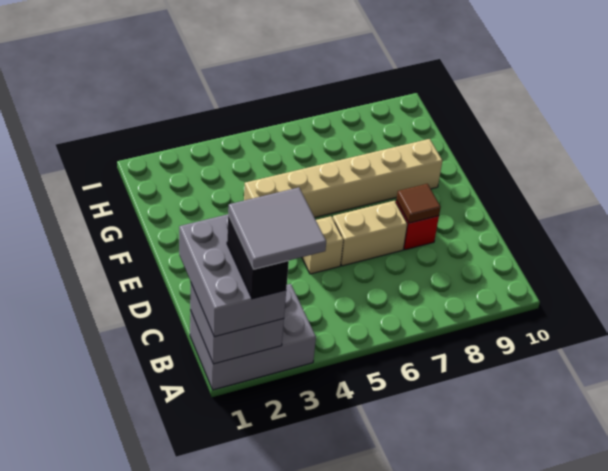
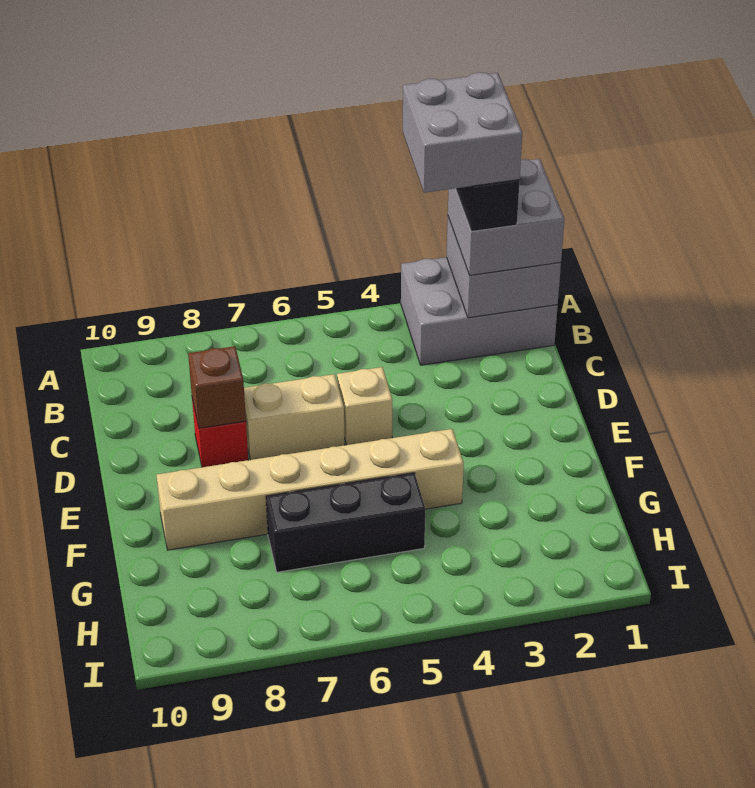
grey brick A1:C2 level 3 -> grey brick A1:B2 level 3
grey tile A2:B3 level 5 -> grey brick A2:B3 level 5
brown tile D8 level 2 -> brown brick D8 level 2
none -> black brick G5:G7 level 1

